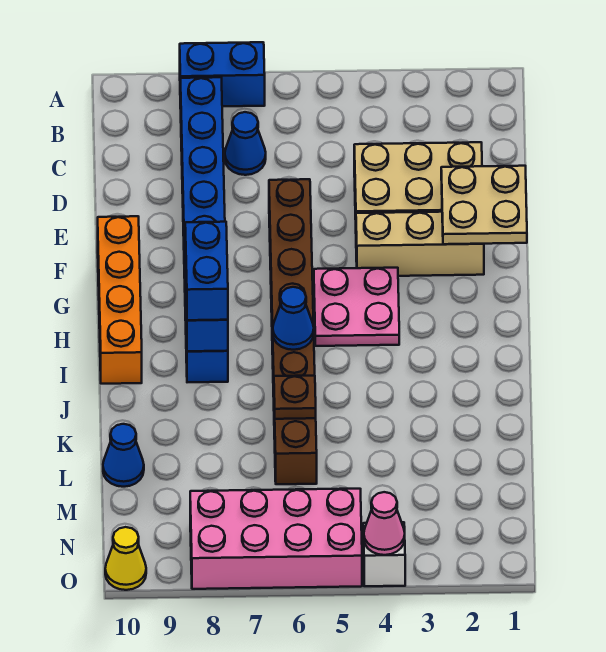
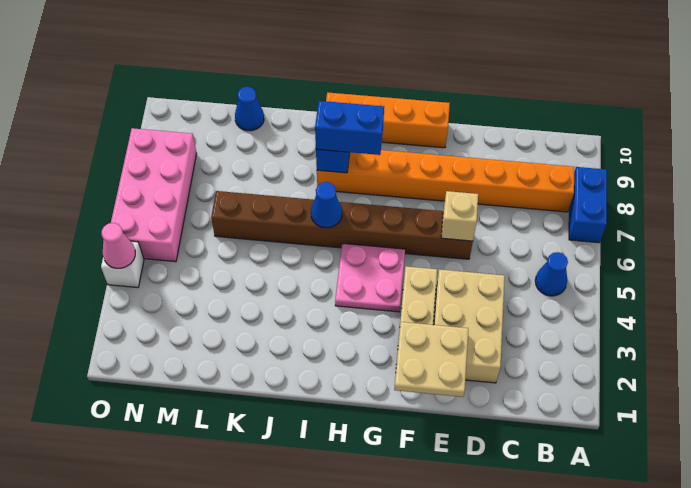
blue brick B8:I8 level 1 -> orange brick B8:I8 level 1
blue cone C7 level 1 -> blue cone B5 level 1
none -> tan brick E6 level 2
brown plate K6 level 2 -> none
yellow cone O10 level 1 -> none

